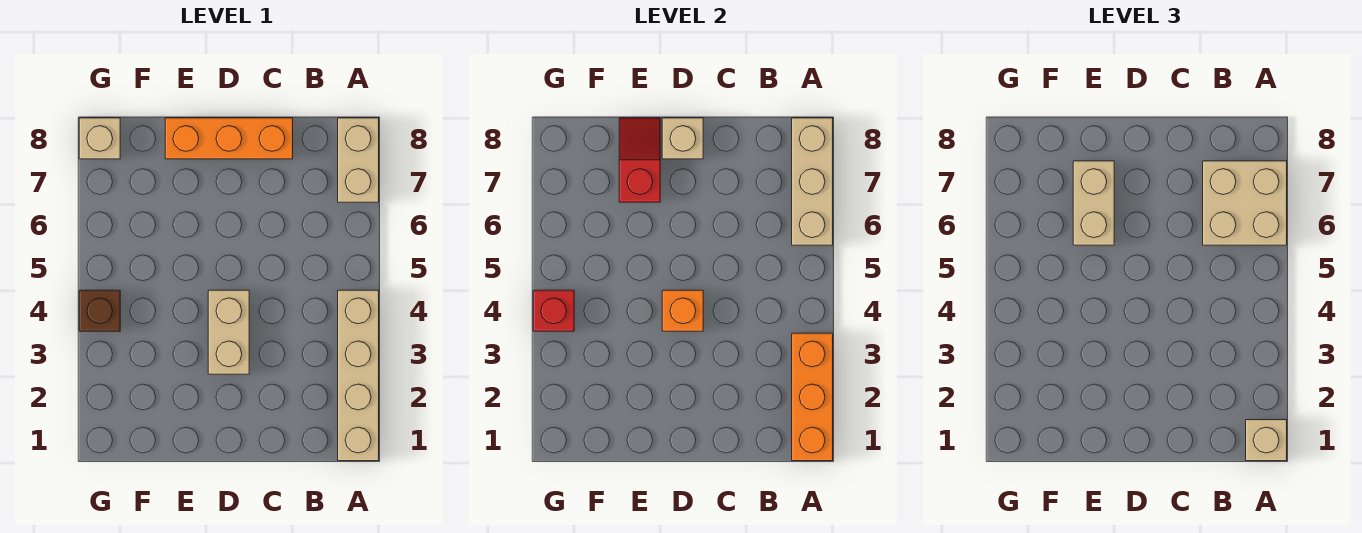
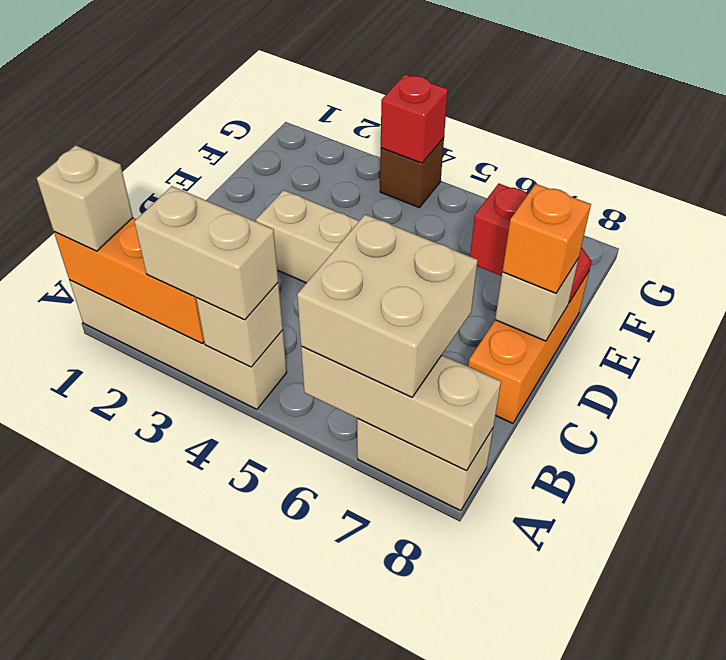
orange brick D4 level 2 -> orange brick D8 level 3
tan brick E6:E7 level 3 -> tan brick A3:A4 level 3
tan brick G8 level 1 -> tan brick A4 level 2

